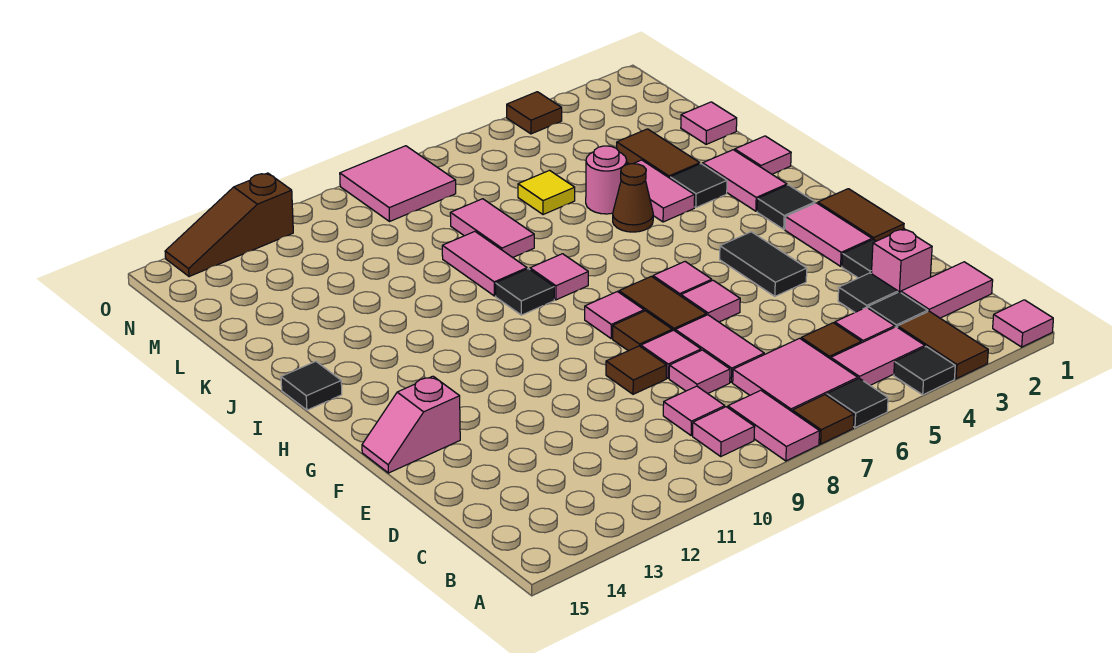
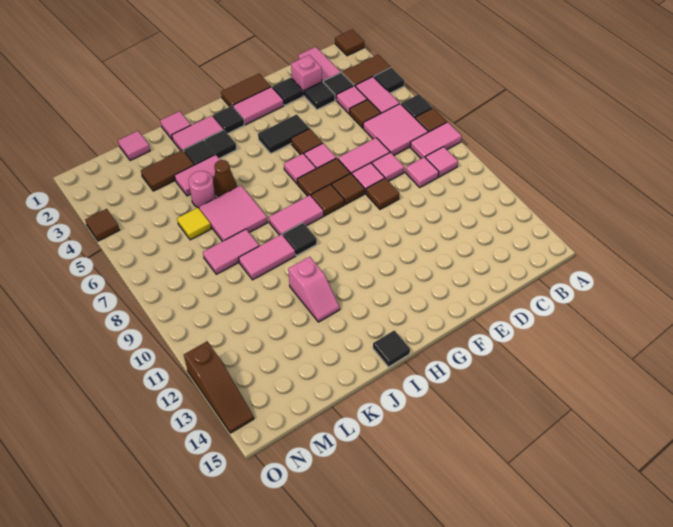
pink tile A1 level 1 -> brown tile A1 level 1
none -> brown tile F5 level 1
pink slope F14:F15 level 1 top 14 -> pink slope J11:J12 level 1 top 11
pink tile G8 level 1 -> brown tile G8 level 1
none -> black tile I3 level 1
pink tile I8 level 1 -> pink tile H8:I8 level 1
pink tile N8:O9 level 1 -> pink tile J6:K7 level 1

